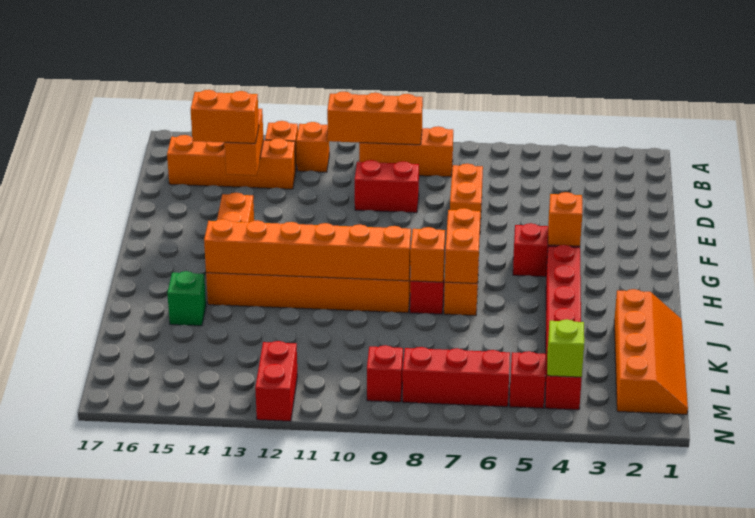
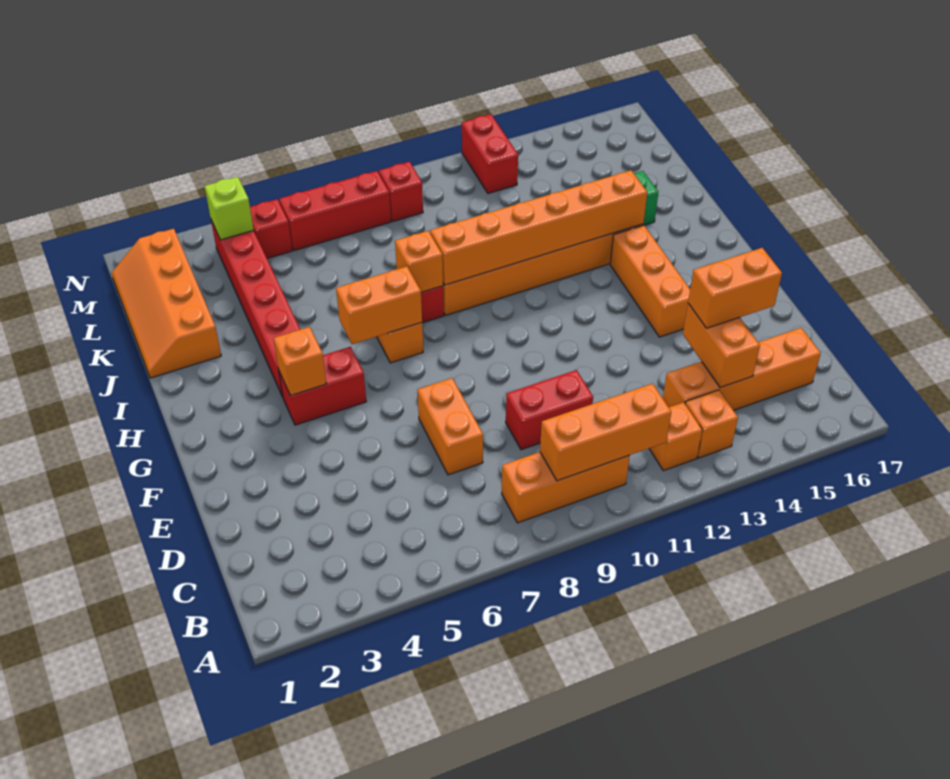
orange brick H7:I7 level 2 -> orange brick H6:H7 level 2

